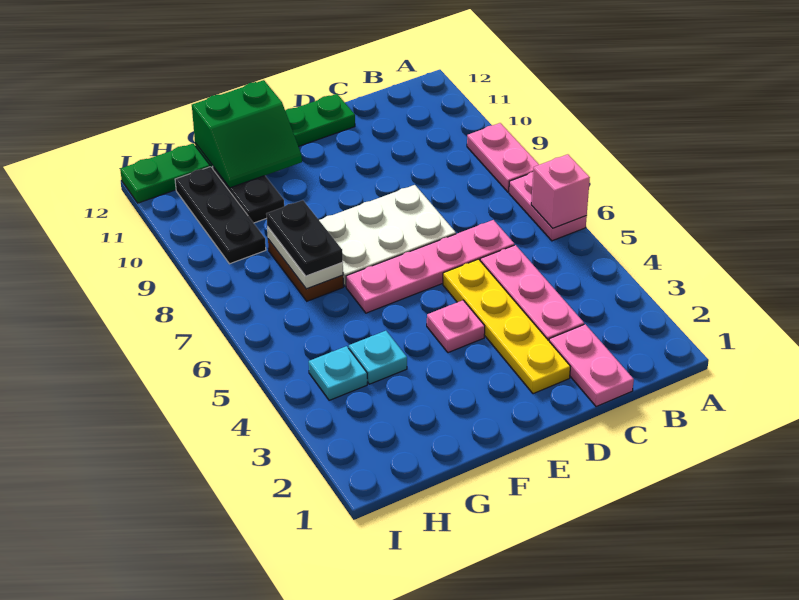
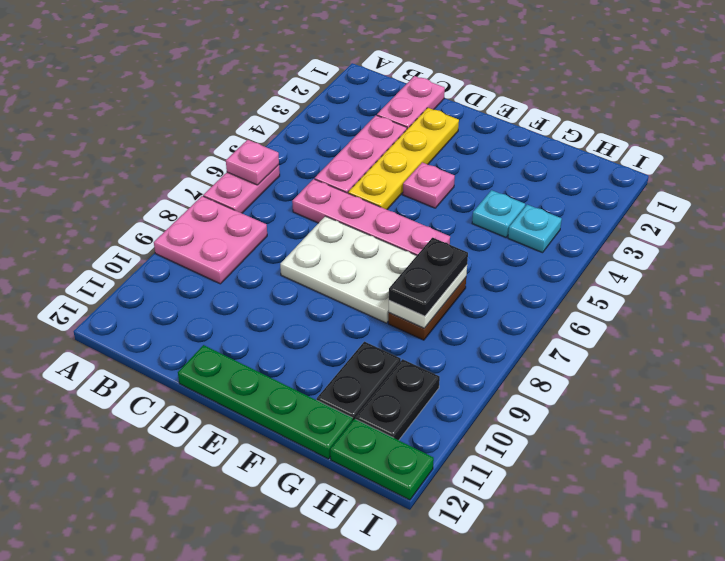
pink brick A6 level 2 -> pink plate A6 level 2
pink plate A8:A9 level 1 -> pink plate A8:B9 level 1
green slope F11:G12 level 2 top 12 -> none
black plate H9:H11 level 1 -> black plate H10:H11 level 1

